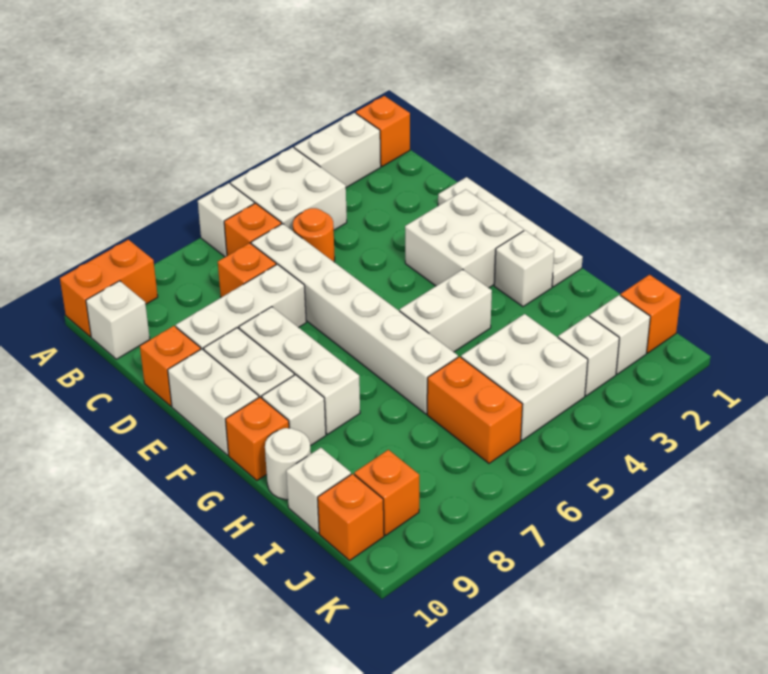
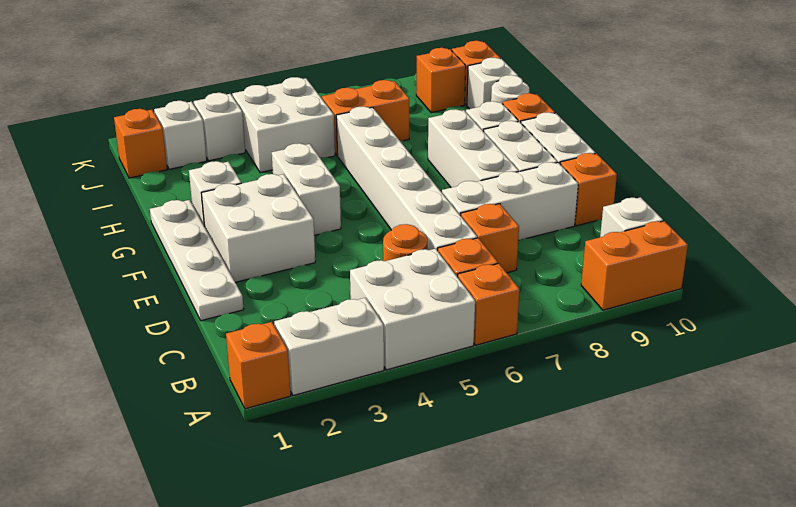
white brick A6 level 1 -> orange brick A6 level 1
white brick G4:G5 level 1 -> white brick F4:G4 level 1
orange brick I6:J6 level 1 -> orange brick I6:I7 level 1

